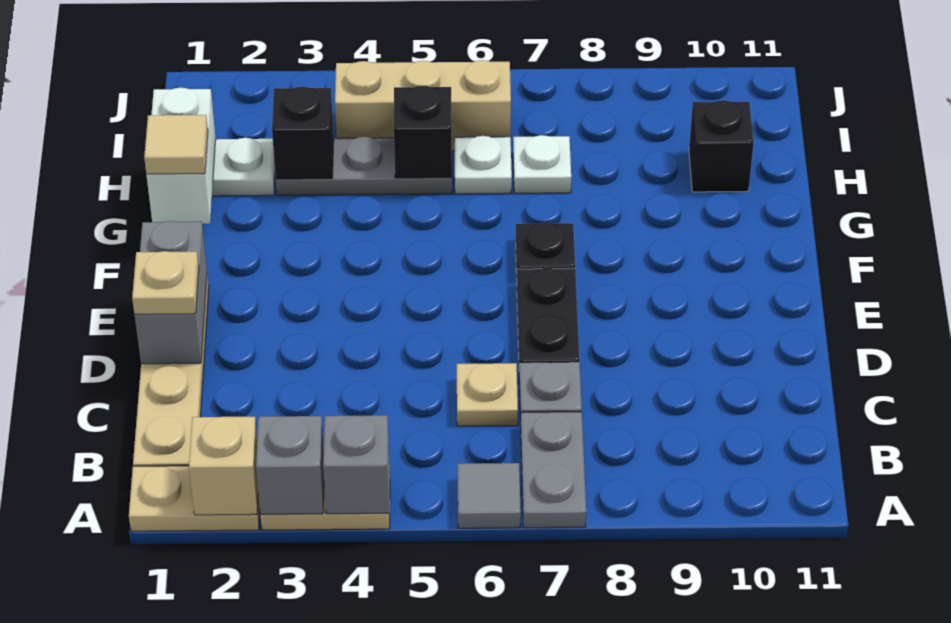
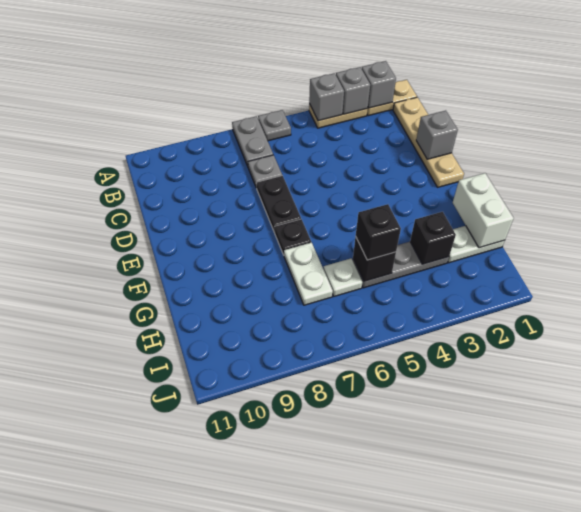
tan brick A2 level 2 -> grey brick A2 level 2
grey tile A6 level 1 -> grey plate A6 level 1
tan plate C6 level 1 -> none
grey brick D1:E1 level 2 -> grey brick D1 level 2
tan plate D1 level 3 -> none
tan tile G1 level 3 -> none
white plate H7 level 1 -> white plate G7:H7 level 1
black brick H10 level 1 -> black brick H5 level 3
tan brick I4:I6 level 1 -> none

